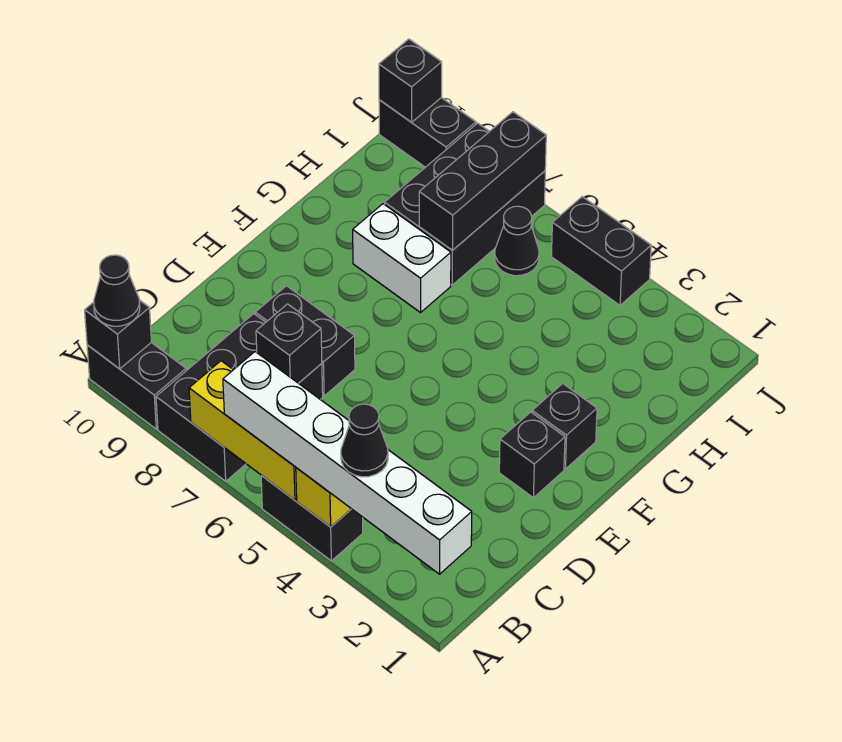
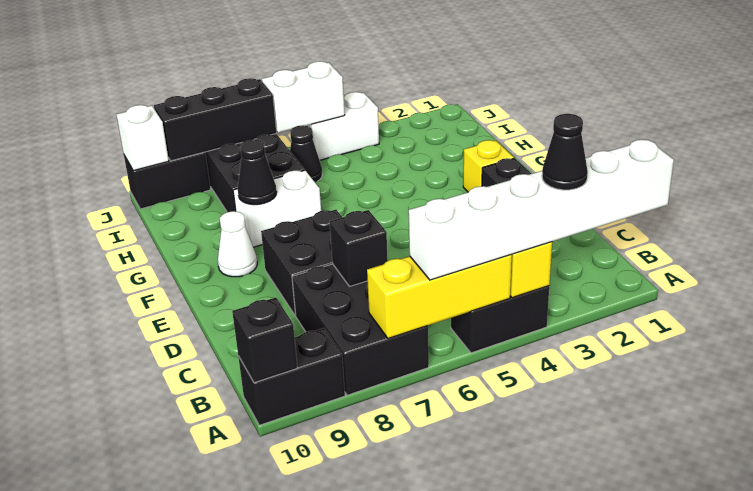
black cone A10 level 3 -> black cone G8 level 2
black brick D7:D8 level 1 -> black brick D7:E8 level 1
black brick F2 level 1 -> yellow brick F2 level 1
none -> white cone F9 level 1
black brick H7:J7 level 2 -> black brick J7:J9 level 2
black brick J4:J5 level 1 -> white brick J4:J5 level 1
none -> white brick J5:J6 level 2
black brick J10 level 2 -> white brick J10 level 2

